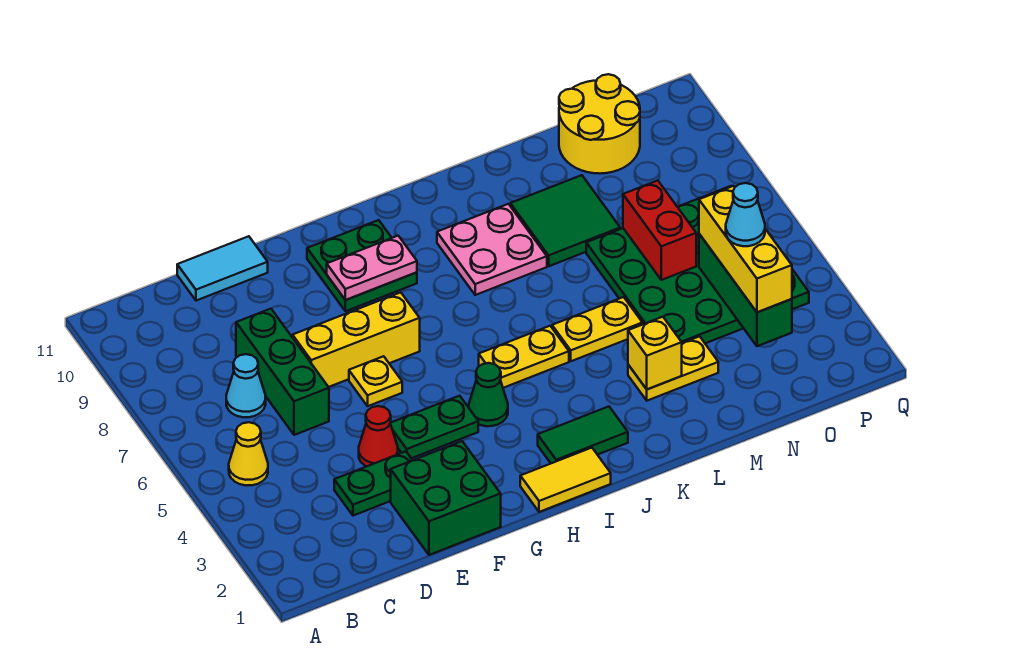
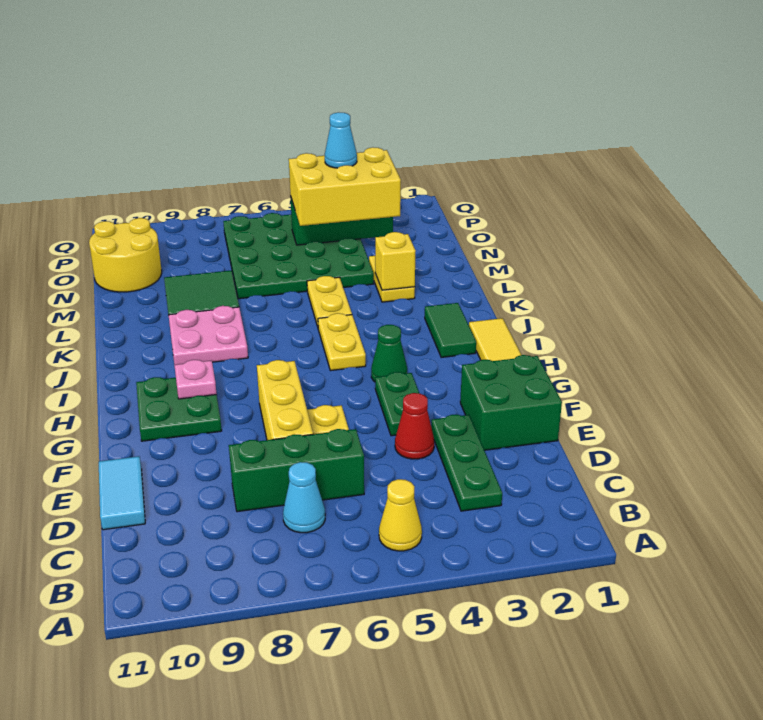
green plate D3:E3 level 1 -> green plate C3:E3 level 1
pink plate G9:H9 level 2 -> pink plate H9 level 2
red brick N6:N7 level 2 -> none
yellow brick O3:O5 level 3 -> yellow brick N3:O5 level 3

